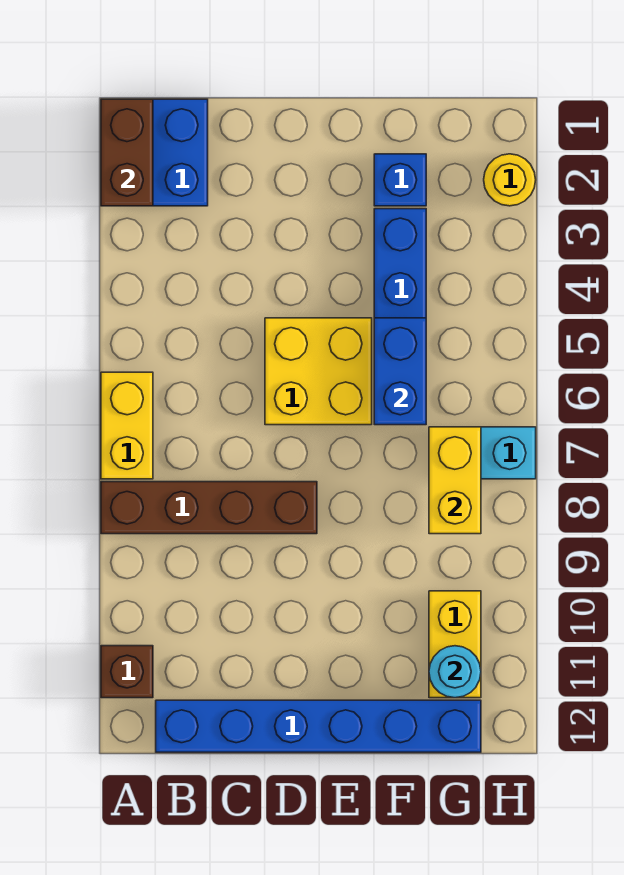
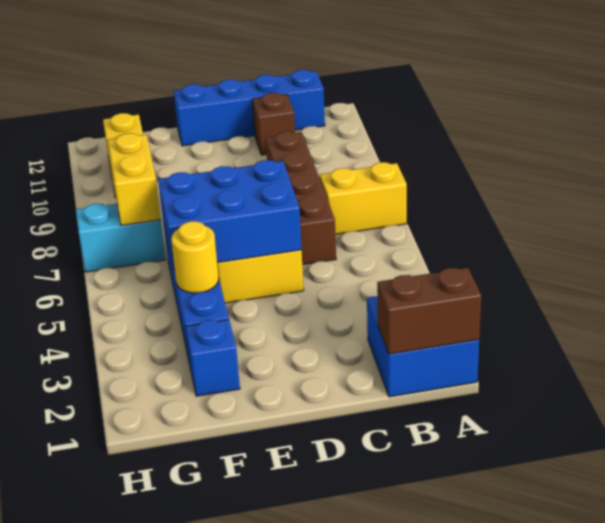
brown brick A1:A2 level 2 -> brown brick A1:B1 level 2
yellow brick A6:A7 level 1 -> yellow brick A7:B7 level 1
brown brick A8:D8 level 1 -> brown brick C6:C9 level 1
brown brick A11 level 1 -> brown brick C11 level 1
blue brick B12:G12 level 1 -> blue brick B12:E12 level 1
blue brick F5:F6 level 2 -> blue brick D5:F6 level 2
cyan round brick G11 level 2 -> none
yellow round brick H2 level 1 -> yellow round brick F4 level 2

